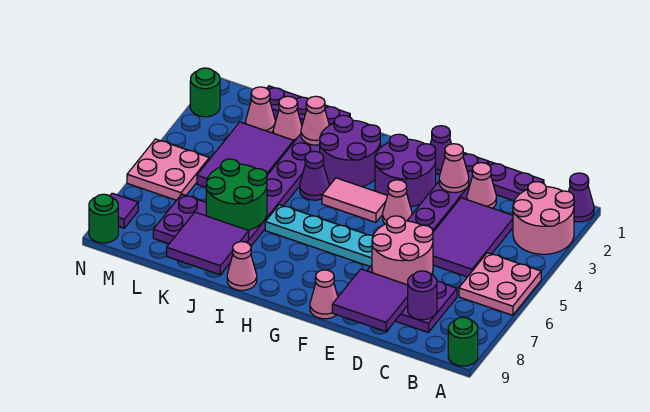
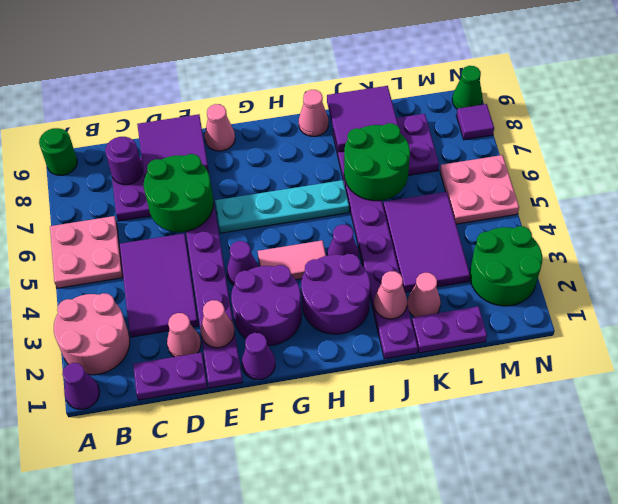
pink round brick D6:E7 level 2 -> green round brick D6:E7 level 2
pink cone F4 level 1 -> purple cone F4 level 1
pink cone L2 level 1 -> none
green round brick N2 level 1 -> green round brick M2:N3 level 1
green round brick N9 level 1 -> green cone N9 level 1

